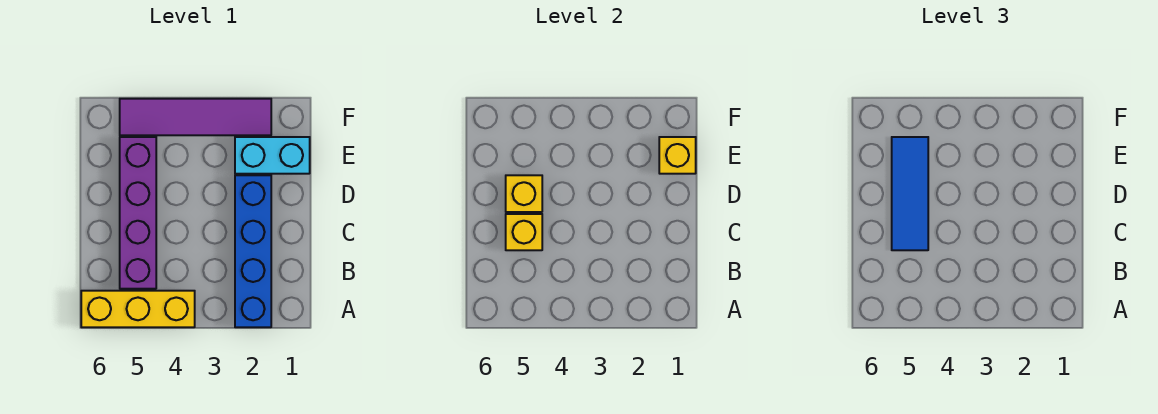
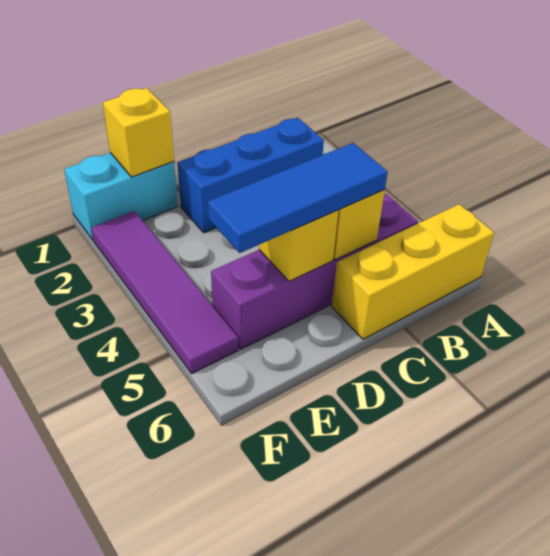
blue brick A2:D2 level 1 -> blue brick B2:D2 level 1
yellow brick A4:A6 level 1 -> yellow brick A6:C6 level 1
cyan brick E1:E2 level 1 -> cyan brick E1:F1 level 1

